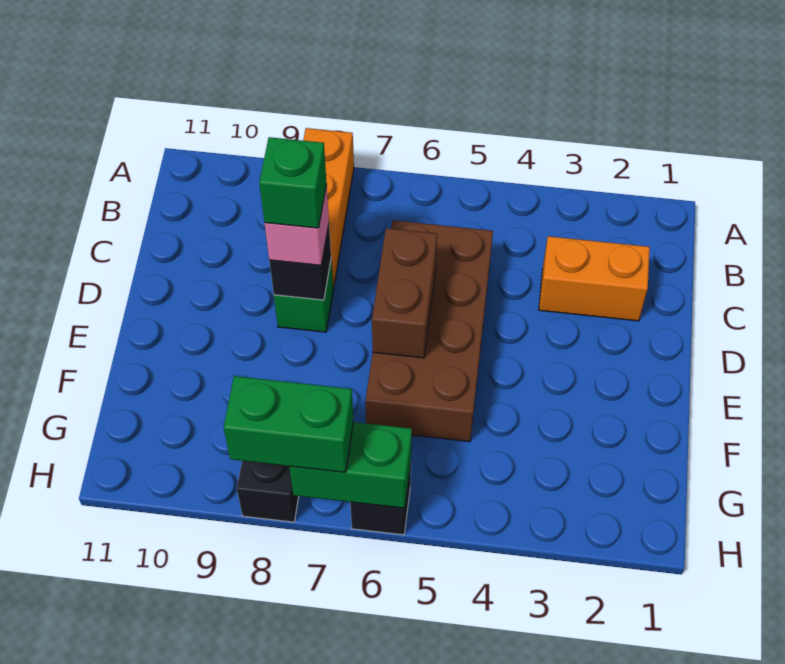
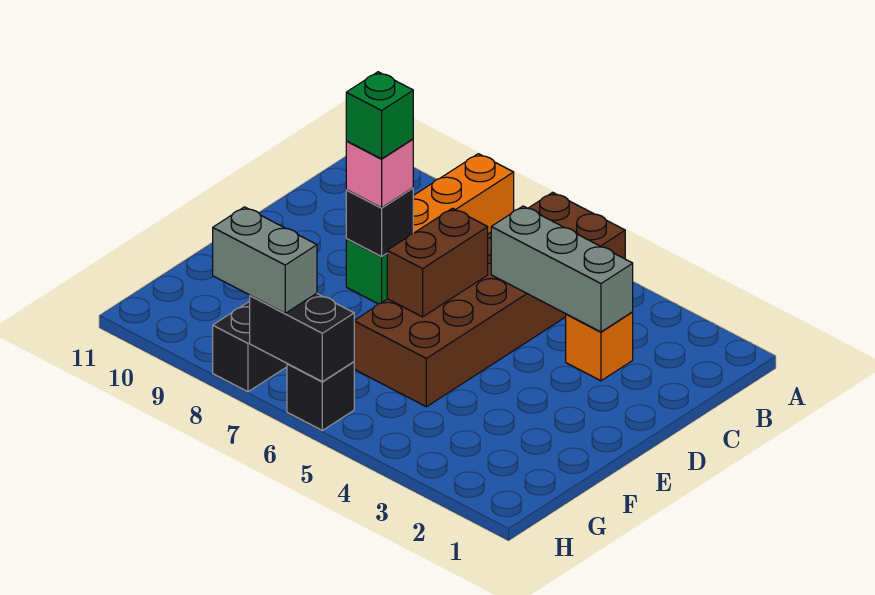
orange brick C2:C3 level 1 -> orange brick C3 level 1
none -> grey brick C3:C5 level 2
brown brick C5:F6 level 1 -> brown brick A5:F6 level 1
green brick H6:H7 level 2 -> black brick H6:H7 level 2
green brick H7:H8 level 3 -> grey brick H7:H8 level 3

